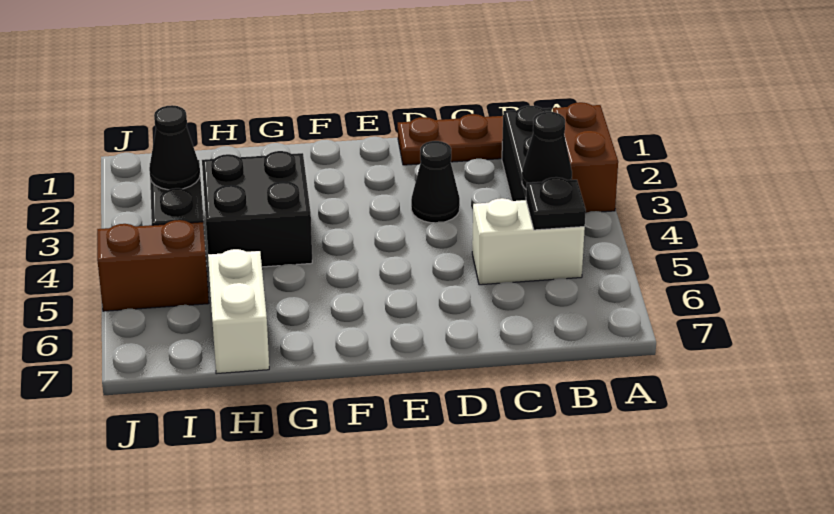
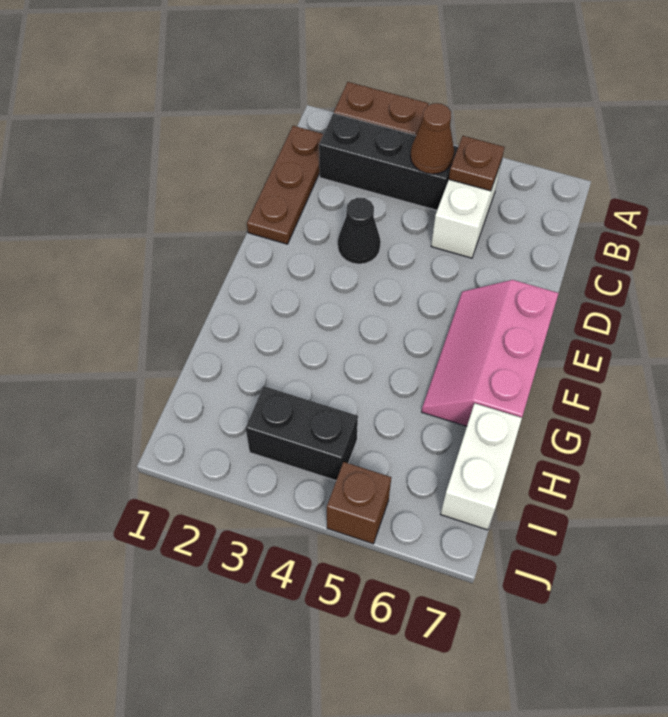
black cone B4 level 2 -> brown cone B4 level 2
black plate B5 level 2 -> brown plate B5 level 2
none -> pink slope E6:G7 level 1 top 7
black brick G3:H4 level 1 -> none
white brick H6:H7 level 1 -> white brick H7:I7 level 1
black cone I3 level 2 -> none
brown brick I5:J5 level 1 -> brown brick J5 level 1

